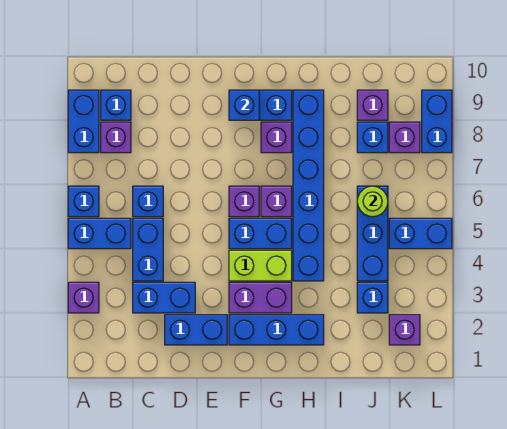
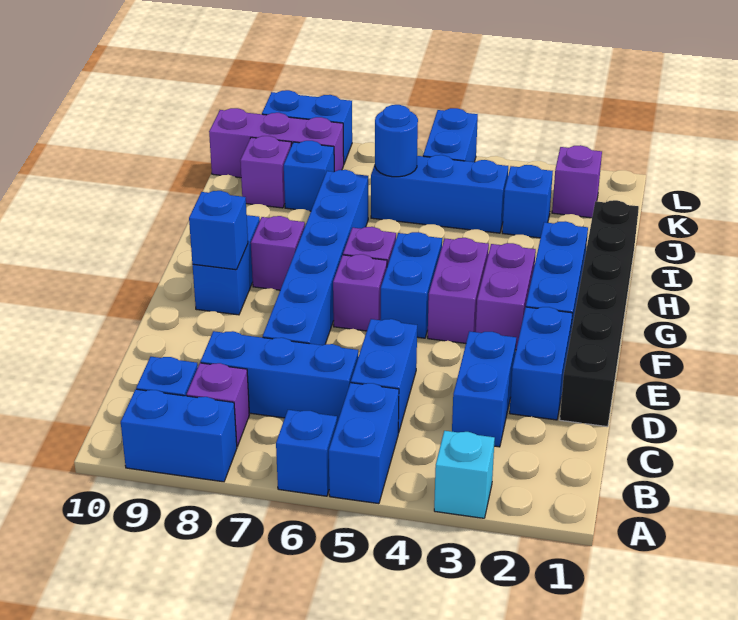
purple brick A3 level 1 -> cyan brick A3 level 1
blue brick C4:C5 level 1 -> blue brick C5:D5 level 1
blue brick C6 level 1 -> blue brick C6:C8 level 1
none -> black brick D1:I1 level 1
lime brick F4:G4 level 1 -> purple brick F4:G4 level 1
blue brick H4:H9 level 1 -> blue brick D7:I7 level 1
lime round brick J6 level 2 -> blue round brick J6 level 2
purple brick K8 level 1 -> purple brick K8:K10 level 1

